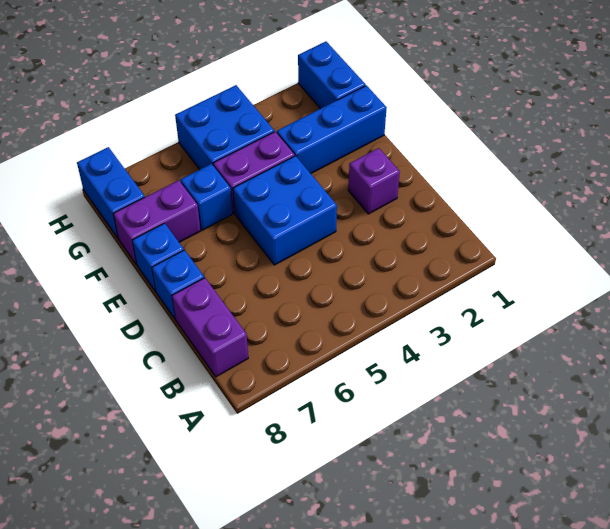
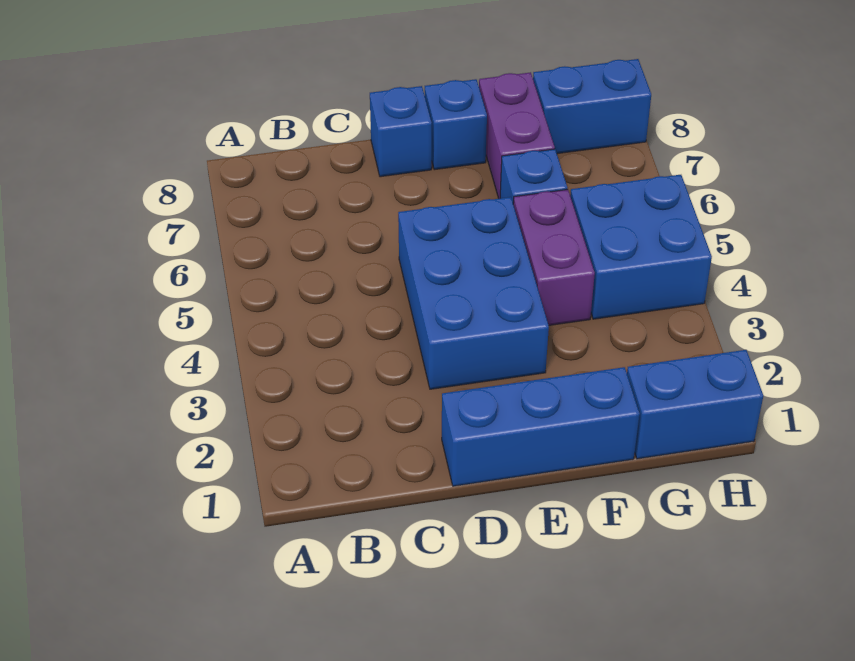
purple brick B8:C8 level 1 -> none
purple brick D2 level 1 -> none
blue brick D4:E5 level 1 -> blue brick D3:E5 level 1
blue brick F1:F3 level 1 -> blue brick D1:F1 level 1

